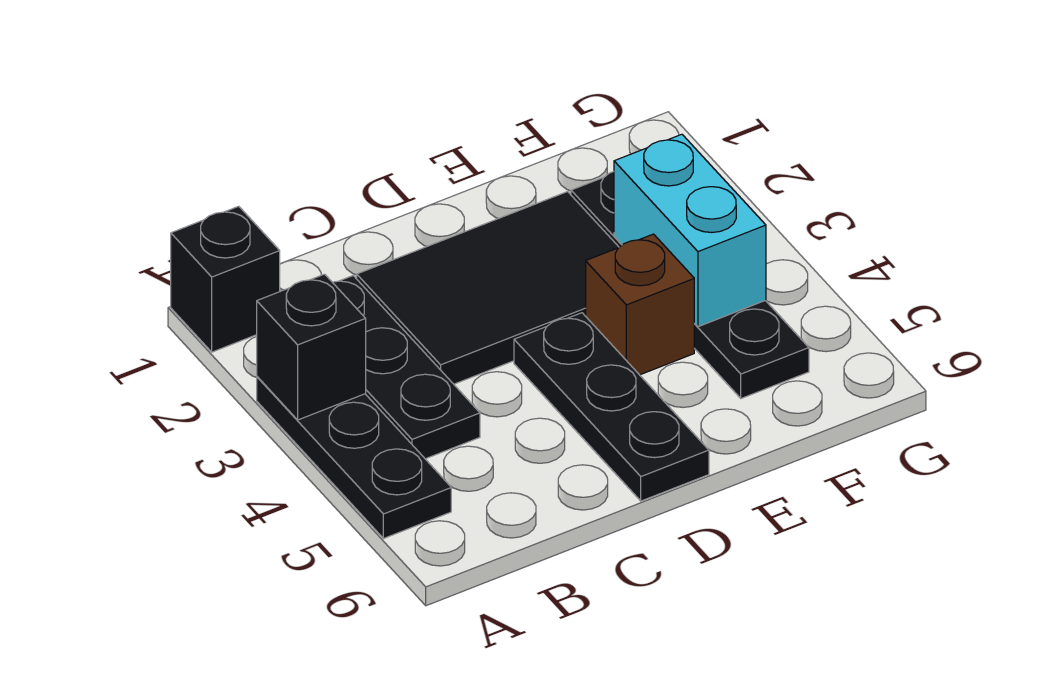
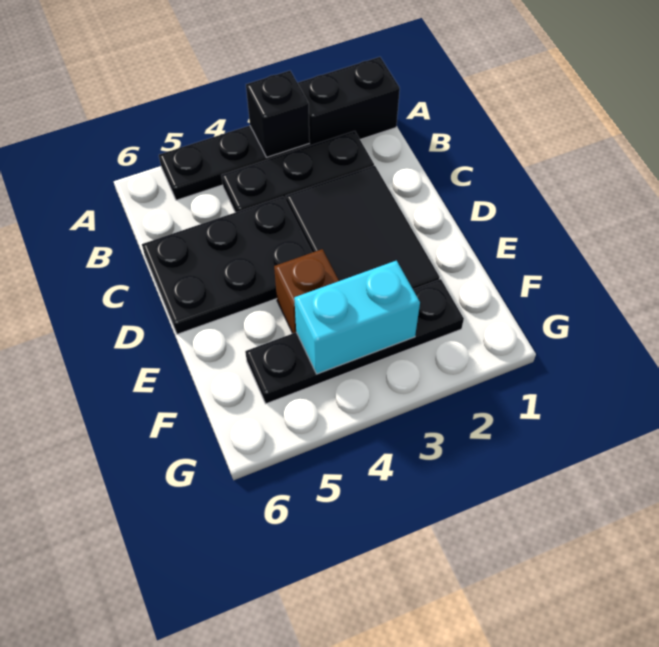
black brick A1 level 1 -> black brick A1:A2 level 1
black plate D4:D6 level 1 -> black plate C4:D6 level 1

